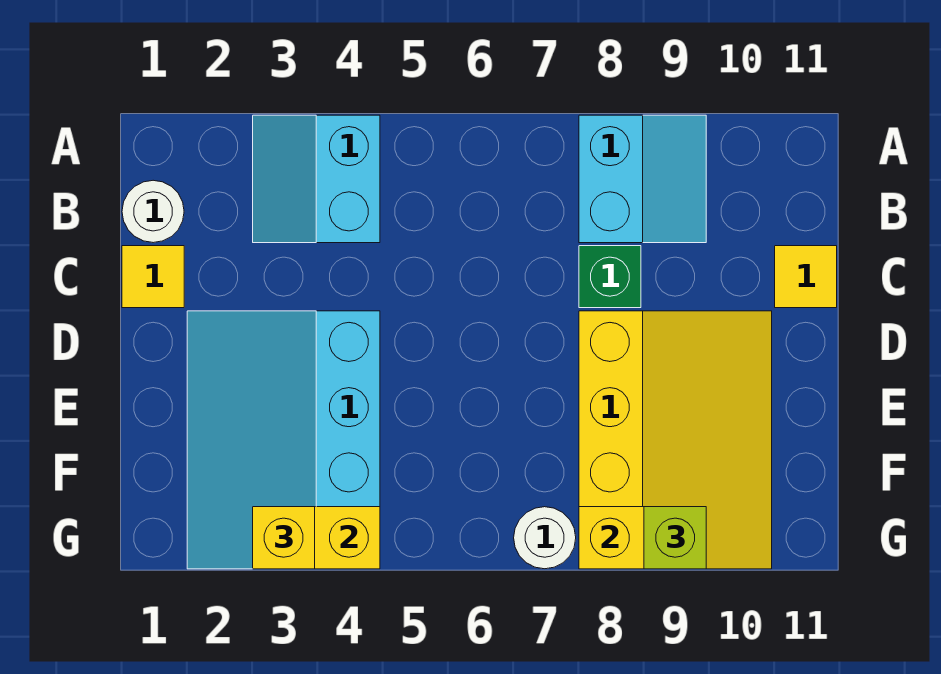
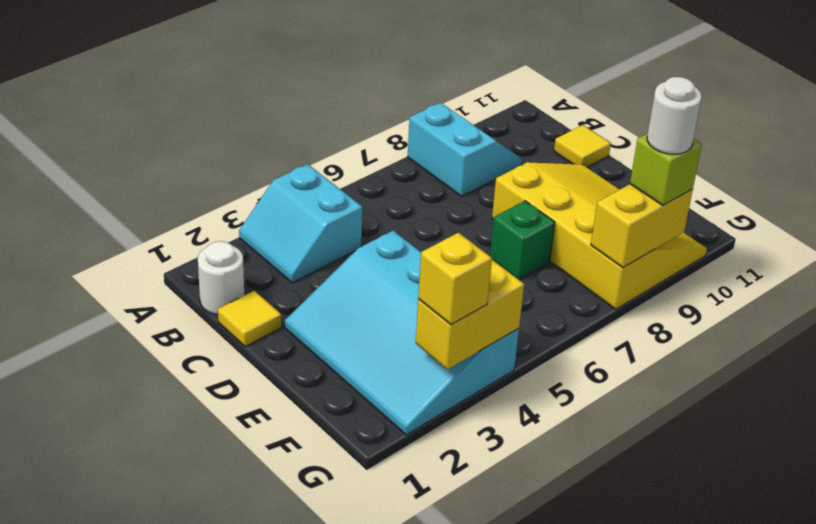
green brick C8 level 1 -> green brick E7 level 1
white round brick G7 level 1 -> white round brick G9 level 4

